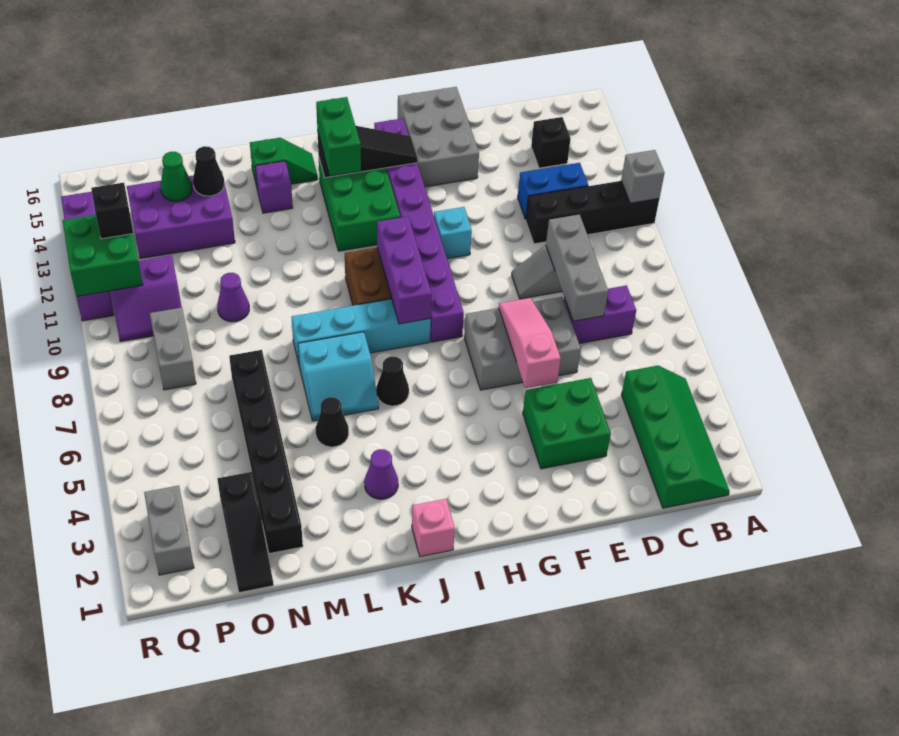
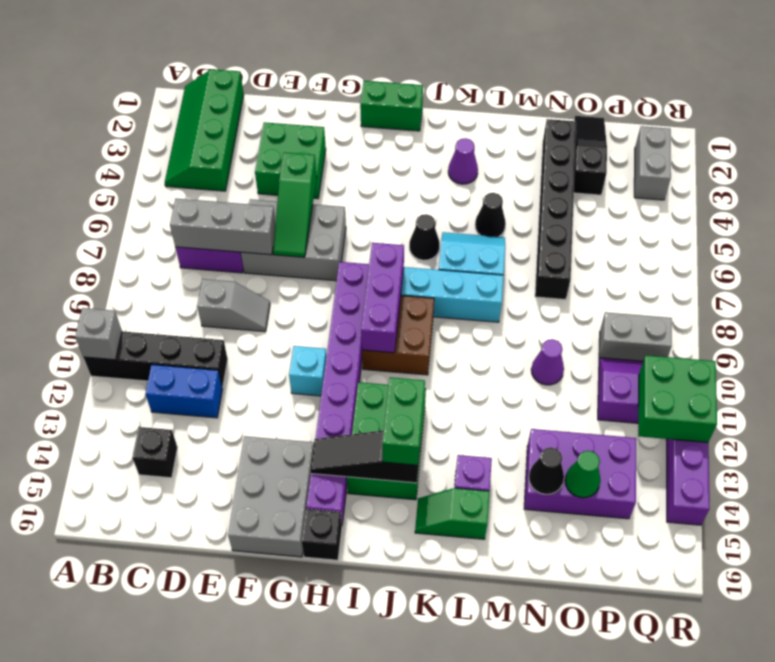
grey brick D7:D9 level 2 -> grey brick C7:E7 level 2
pink slope F5:F7 level 2 top 5 -> green slope F5:F7 level 2 top 5
none -> green brick H1:I1 level 1
pink brick J1 level 1 -> none
grey brick P8:P9 level 1 -> grey brick P9:Q9 level 1
black brick Q12 level 3 -> black brick H16 level 1

